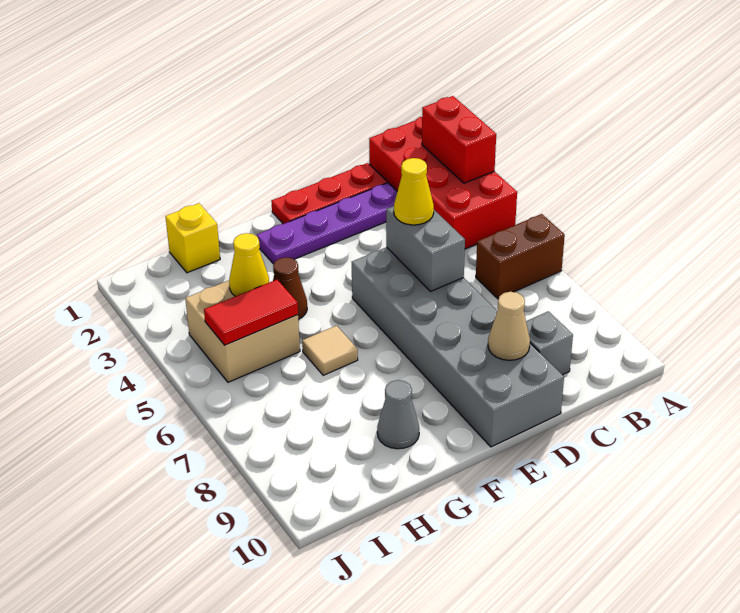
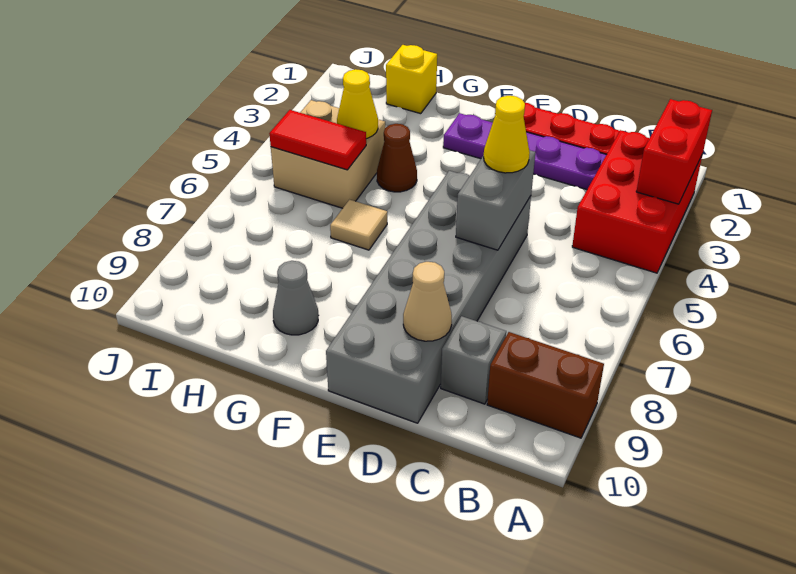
red brick A1:B4 level 1 -> red brick A2:B4 level 1
brown brick A6:B6 level 1 -> brown brick A9:B9 level 1

